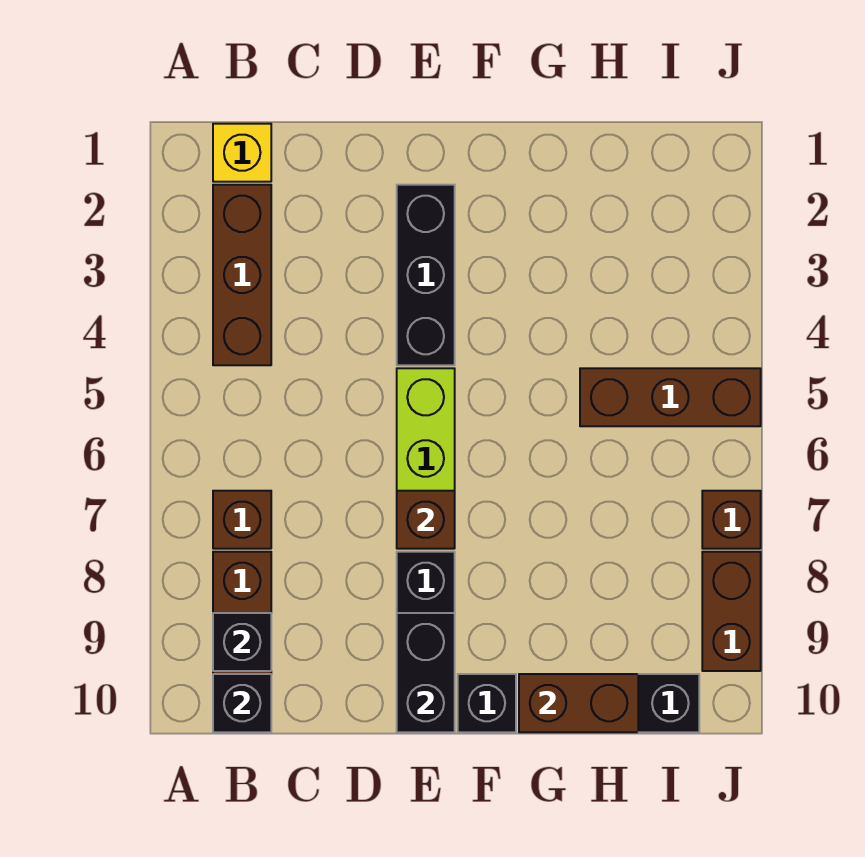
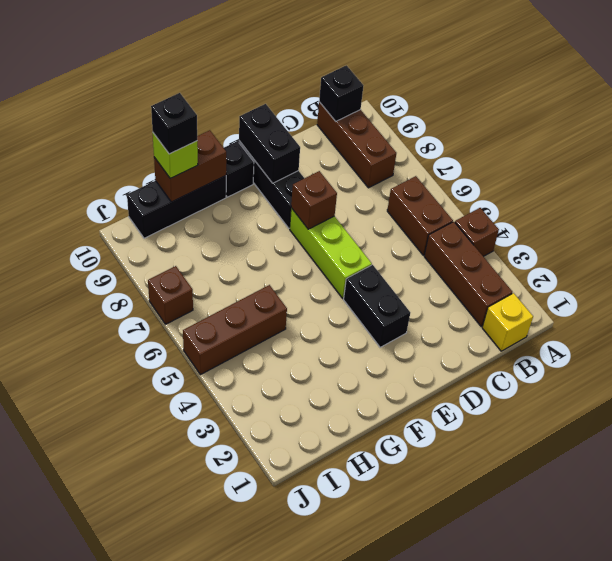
brown brick B7 level 1 -> brown brick A4 level 1
black brick B9 level 2 -> black brick H10 level 4
black brick E2:E4 level 1 -> black brick E3:E4 level 1
none -> lime brick H10 level 3
brown brick J8:J9 level 1 -> brown brick B5:B6 level 1

